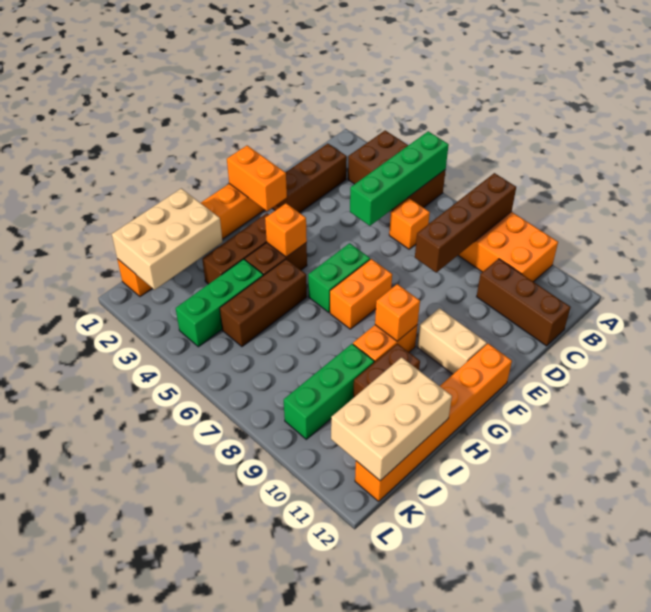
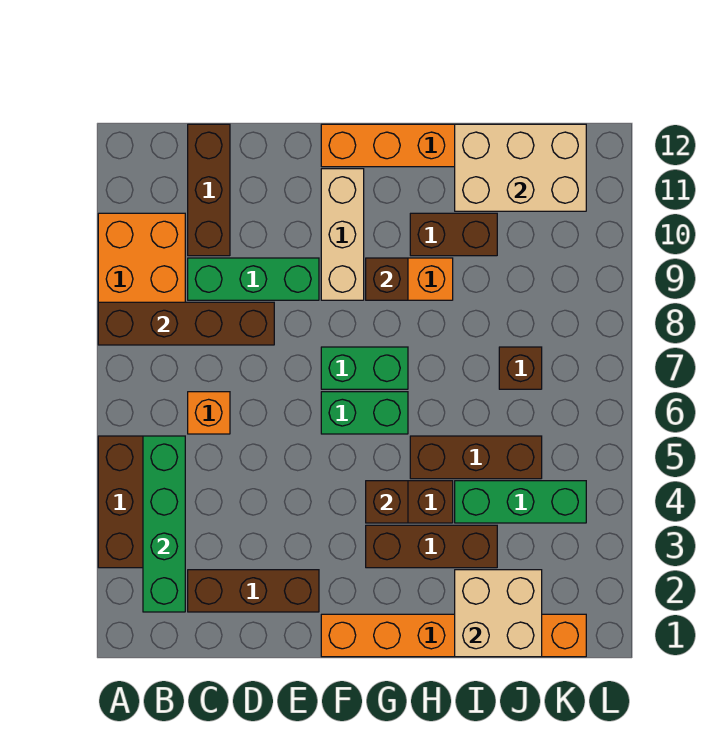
green brick A5:D5 level 2 -> green brick B2:B5 level 2
orange brick F1:F2 level 2 -> none
orange brick F7:G7 level 1 -> green brick F7:G7 level 1
tan brick F10:F11 level 1 -> tan brick F9:F11 level 1
orange brick G4 level 2 -> brown brick G4 level 2
orange brick G9 level 2 -> brown brick G9 level 2
tan brick I1:K2 level 2 -> tan brick I1:J2 level 2
green brick I9:K9 level 1 -> green brick C9:E9 level 1
none -> brown brick J7 level 1

